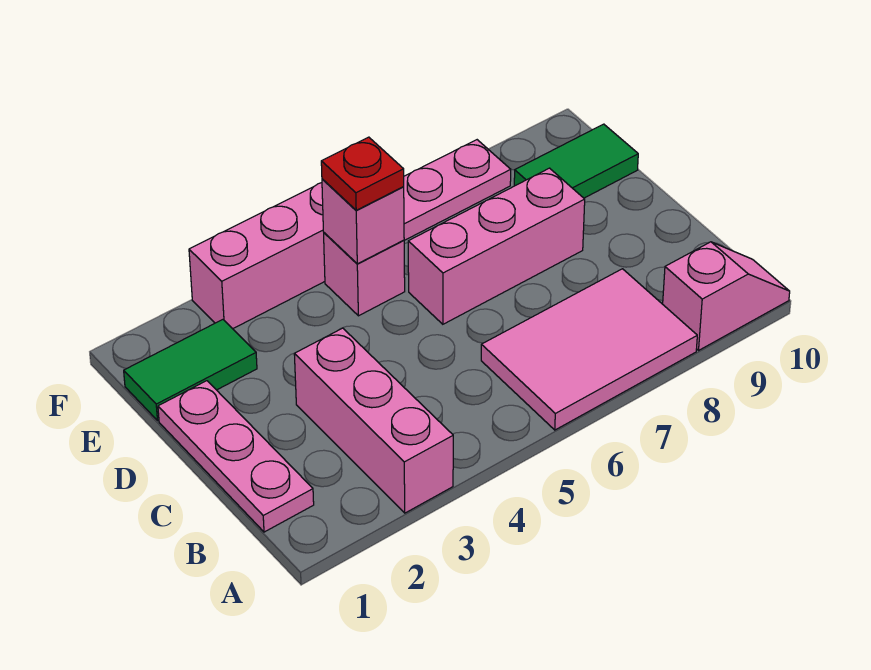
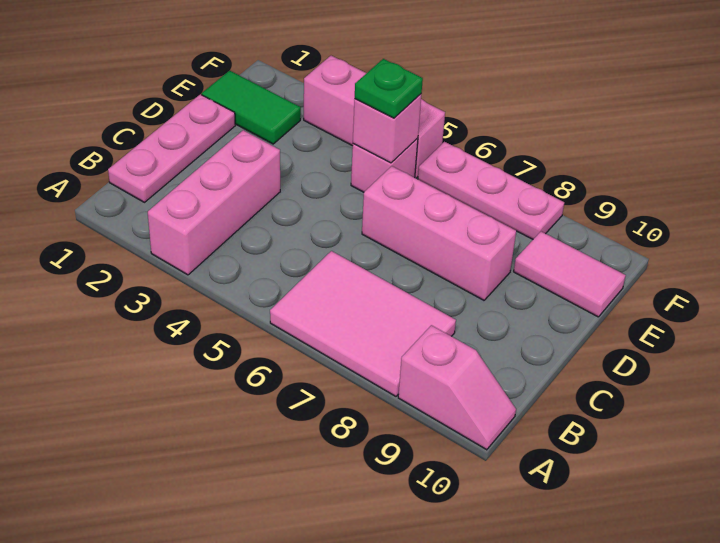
red plate E5 level 3 -> green plate E5 level 3
green tile E9:E10 level 1 -> pink tile E9:E10 level 1

